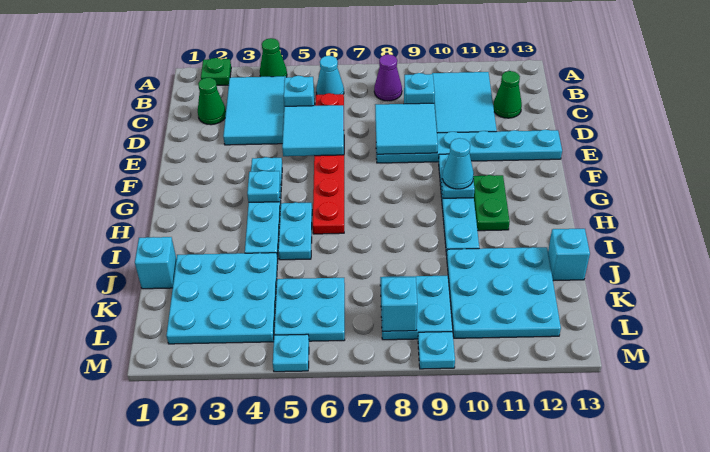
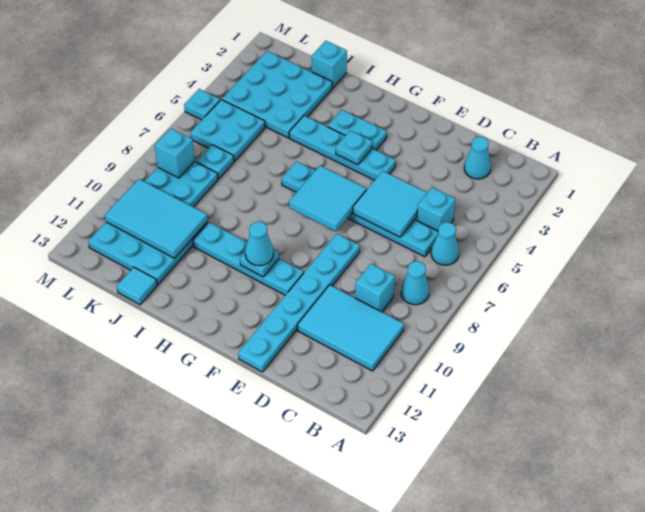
green plate A2 level 1 -> none
green cone A4 level 1 -> none
cyan tile B3:D4 level 1 -> cyan tile J10:L11 level 2
purple cone B8 level 1 -> cyan cone B8 level 1
green cone C2 level 1 -> cyan cone C2 level 1
red plate C6:H6 level 1 -> cyan plate C6:H6 level 1
green cone C12 level 1 -> none
cyan tile D8:E9 level 2 -> cyan tile F6:G7 level 2
green plate G11:H11 level 1 -> none
cyan plate H5:I5 level 1 -> cyan plate G3:H3 level 1
cyan brick J13 level 1 -> cyan tile J13 level 1
cyan plate M9 level 1 -> cyan plate K7 level 1

